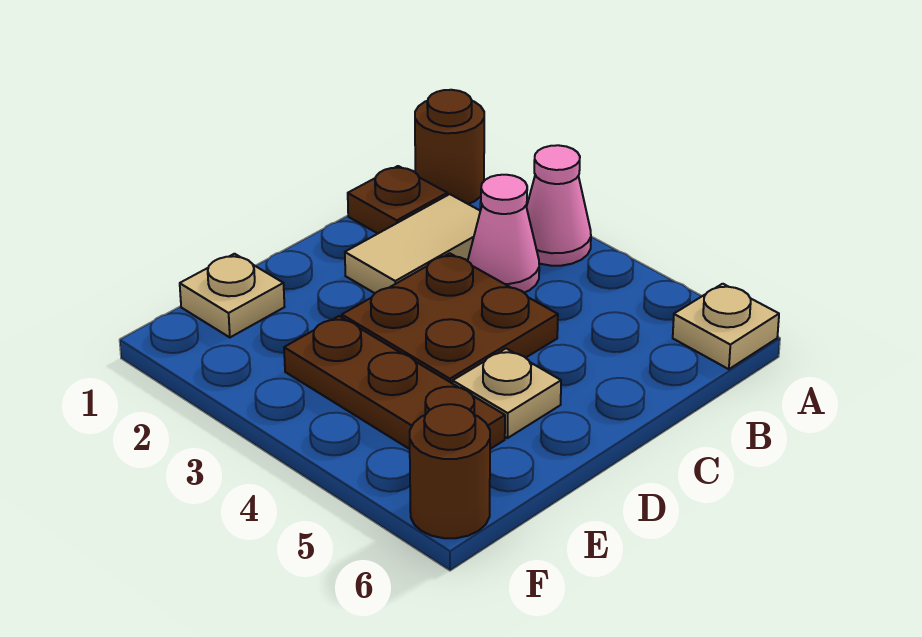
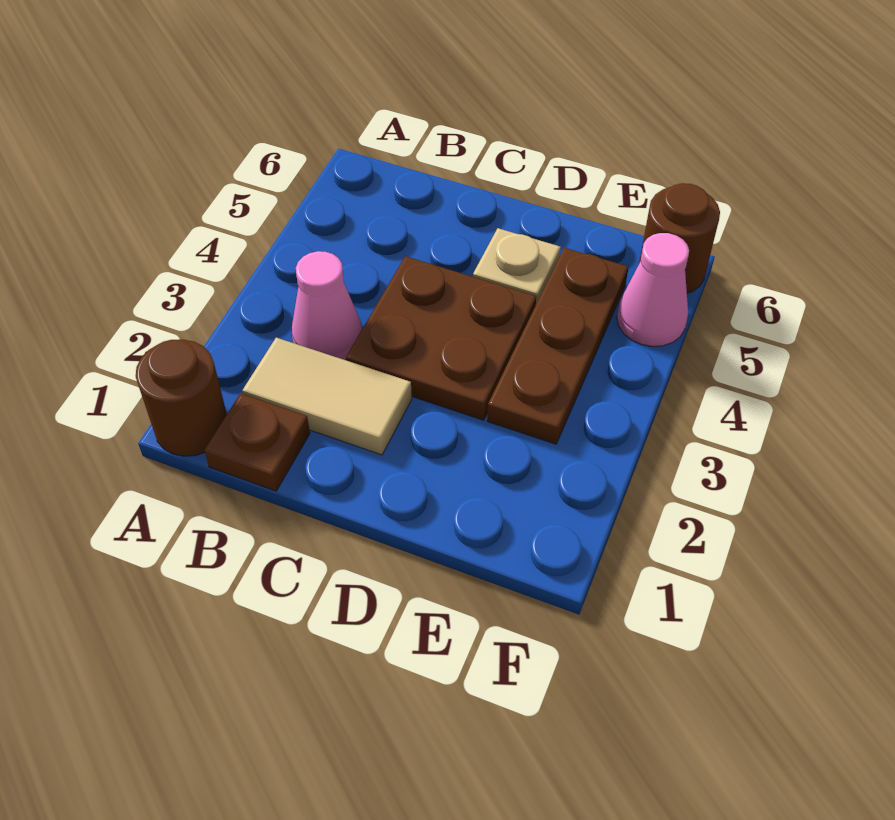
pink cone A3 level 1 -> pink cone F5 level 1
tan plate A6 level 1 -> none
tan plate E1 level 1 -> none

